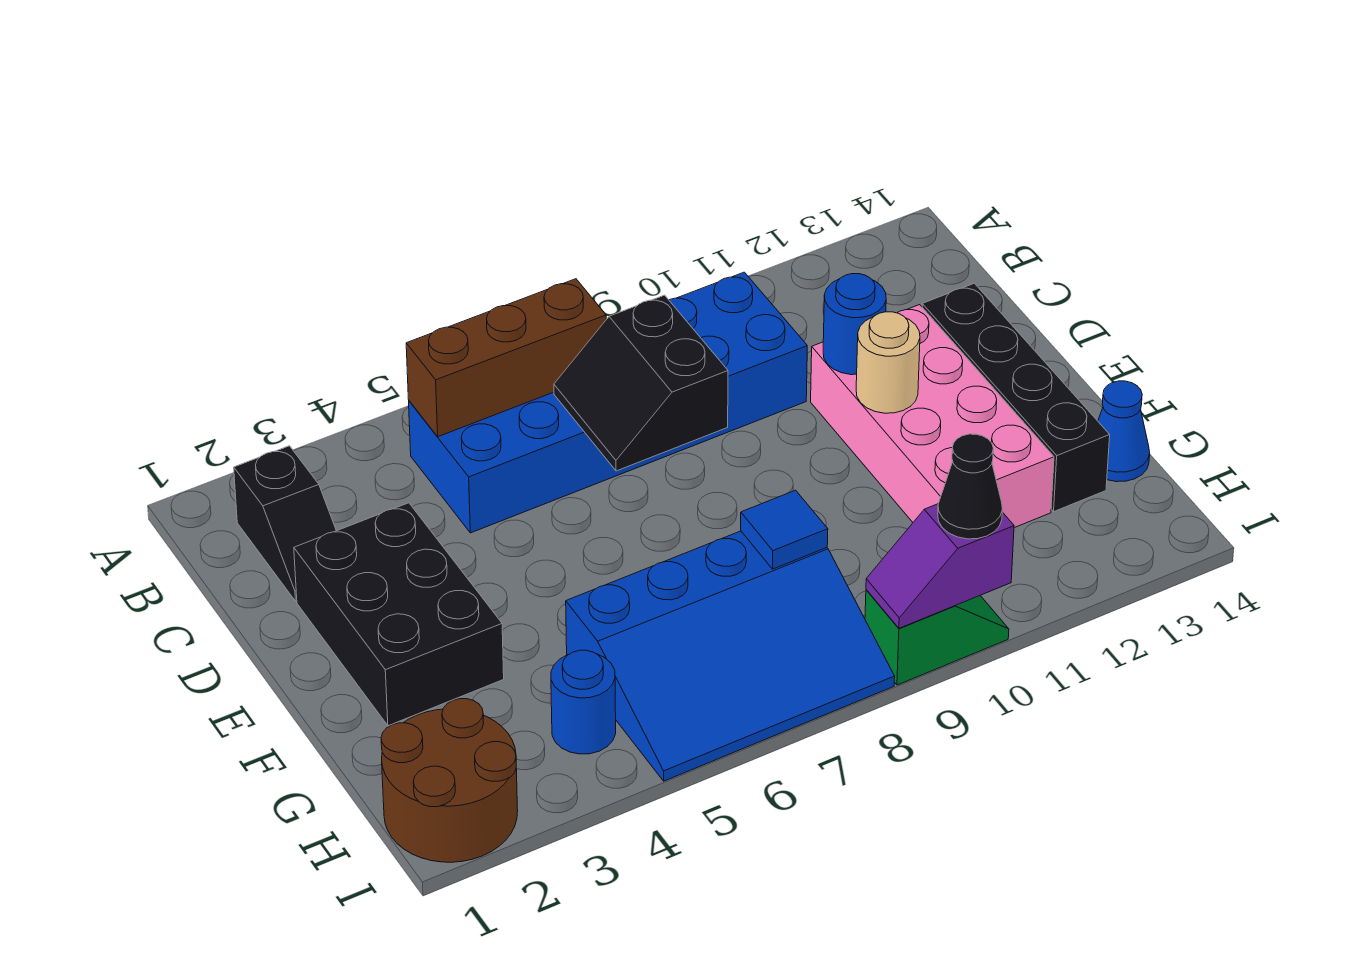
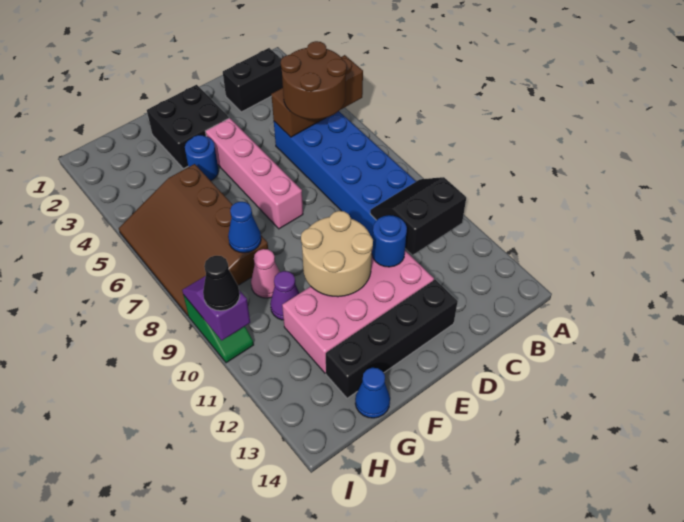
black slope B2:C2 level 1 top B -> black brick B2:C2 level 1
brown brick B5:B7 level 2 -> brown brick A5:C5 level 2
black slope C7:D8 level 2 top 8 -> black slope B10:C11 level 2 top 11
black brick D2:F3 level 1 -> black brick E2:F3 level 1
none -> pink brick E4:E7 level 1
tan round brick E11 level 2 -> tan round brick E10:F11 level 2
blue slope G5:I8 level 1 top G -> brown slope G5:I8 level 1 top G
blue tile G8 level 2 -> blue cone G8 level 2
none -> pink cone G9 level 1
none -> purple cone G10 level 1
brown round brick H1:I2 level 1 -> brown round brick B5:C6 level 3
blue round brick H4 level 1 -> blue round brick F4 level 1

